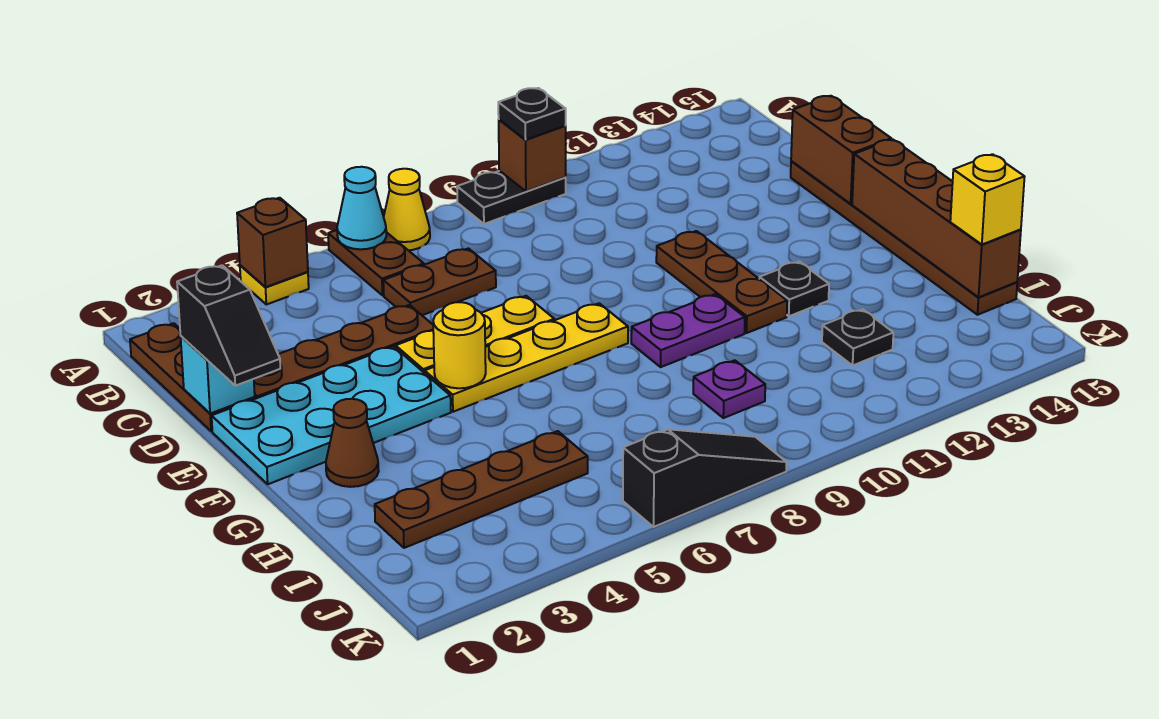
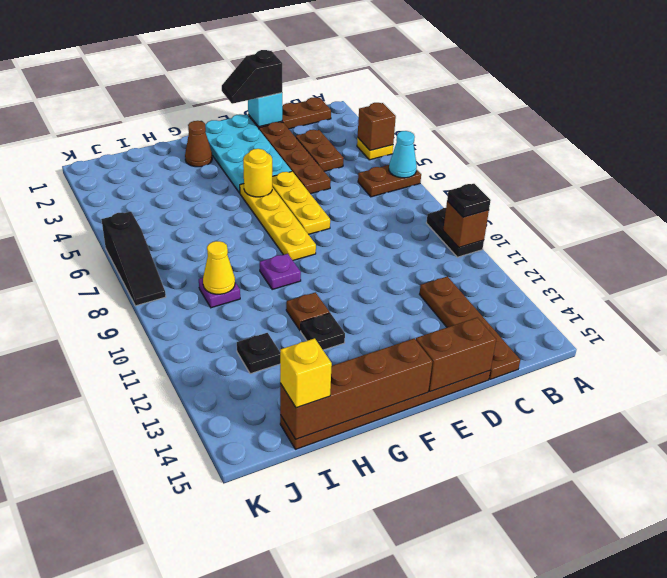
yellow cone A7 level 1 -> yellow cone I9 level 2
brown plate C6:C7 level 1 -> brown plate C3:C4 level 1
brown plate E11:G11 level 1 -> brown plate G11 level 1
purple plate G9:G10 level 1 -> purple plate G9 level 1
brown plate I2:I5 level 1 -> brown plate C12:C15 level 1

